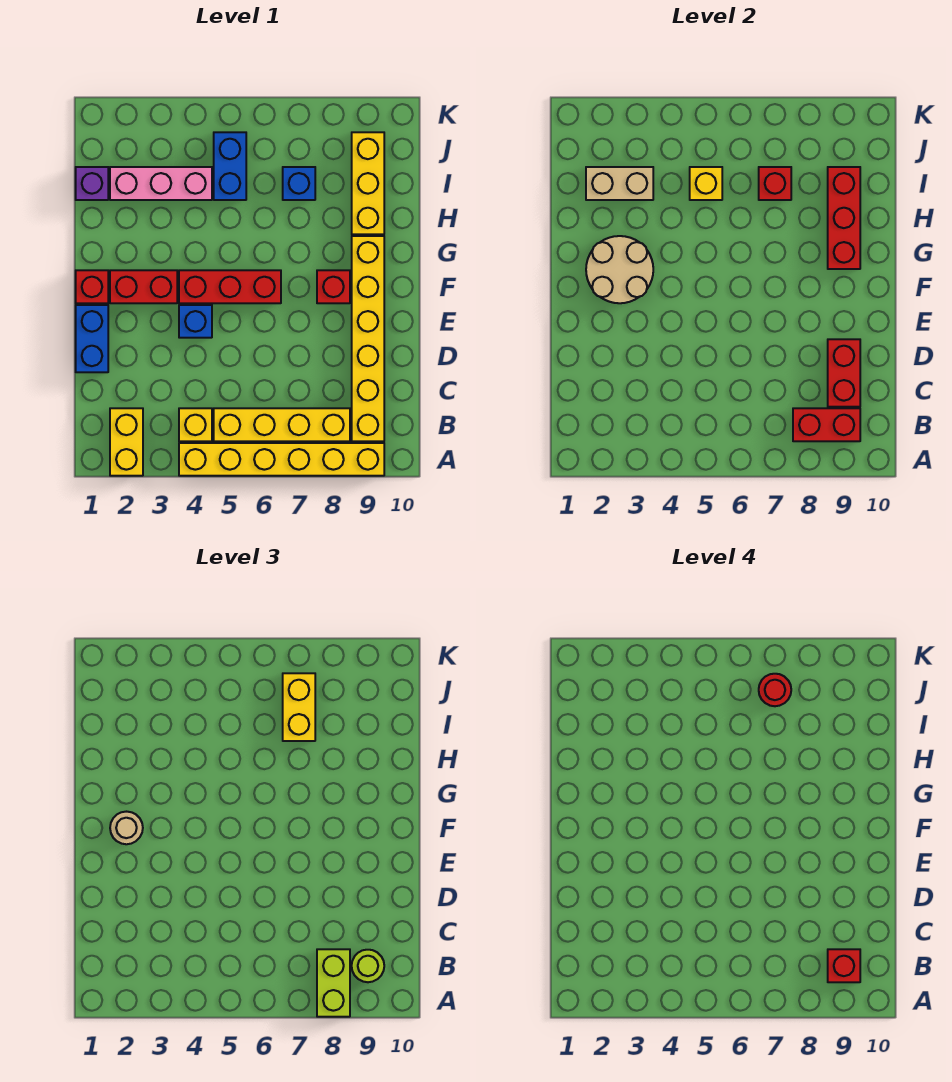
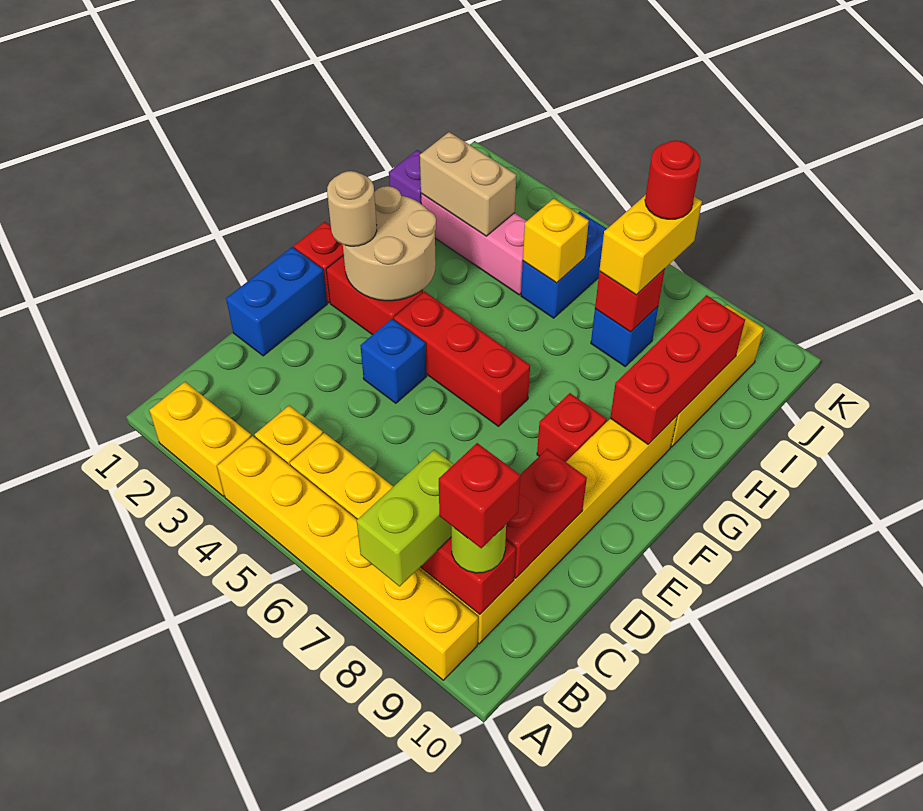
yellow brick A2:B2 level 1 -> yellow brick A2:A3 level 1

